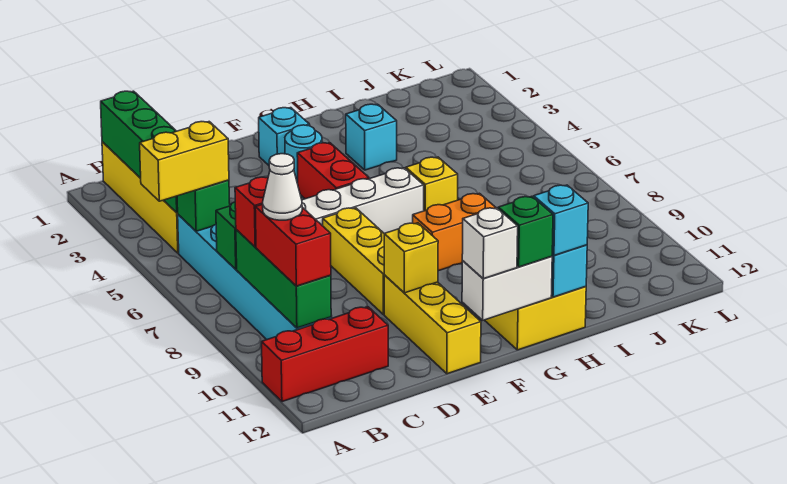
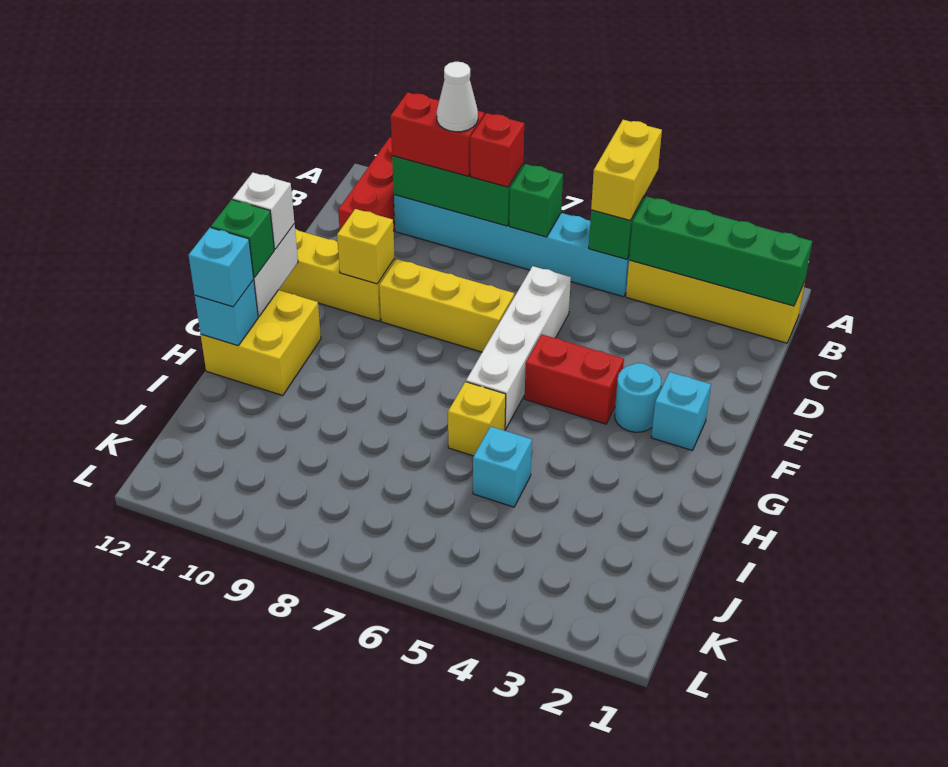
orange brick G8:H8 level 1 -> none
cyan brick H3 level 1 -> cyan brick I5 level 1

